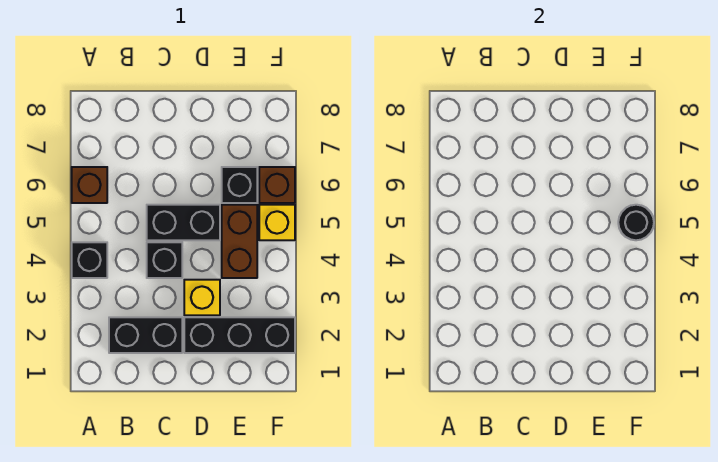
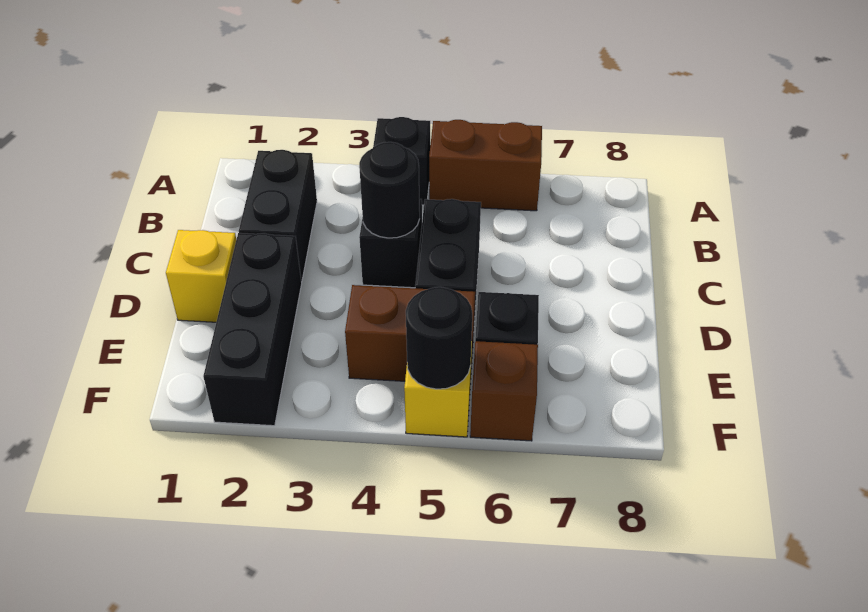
brown brick A6 level 1 -> brown brick A5:A6 level 1
none -> black round brick C4 level 2
yellow brick D3 level 1 -> yellow brick D1 level 1

